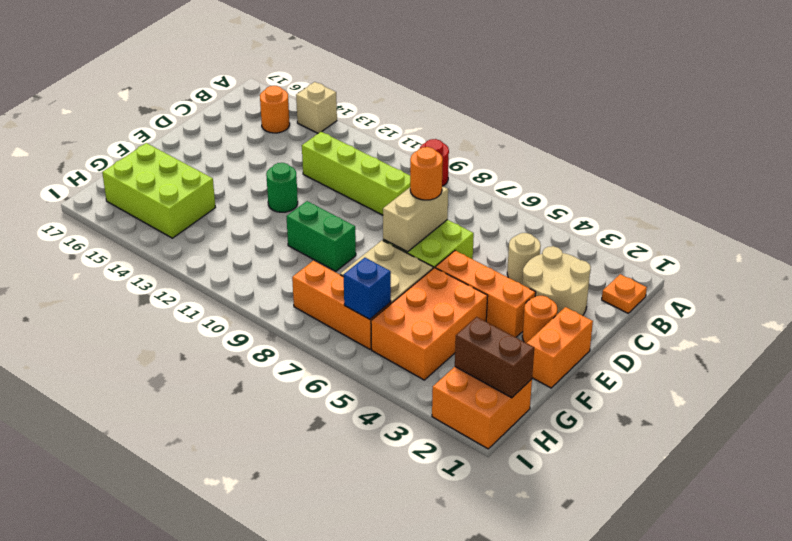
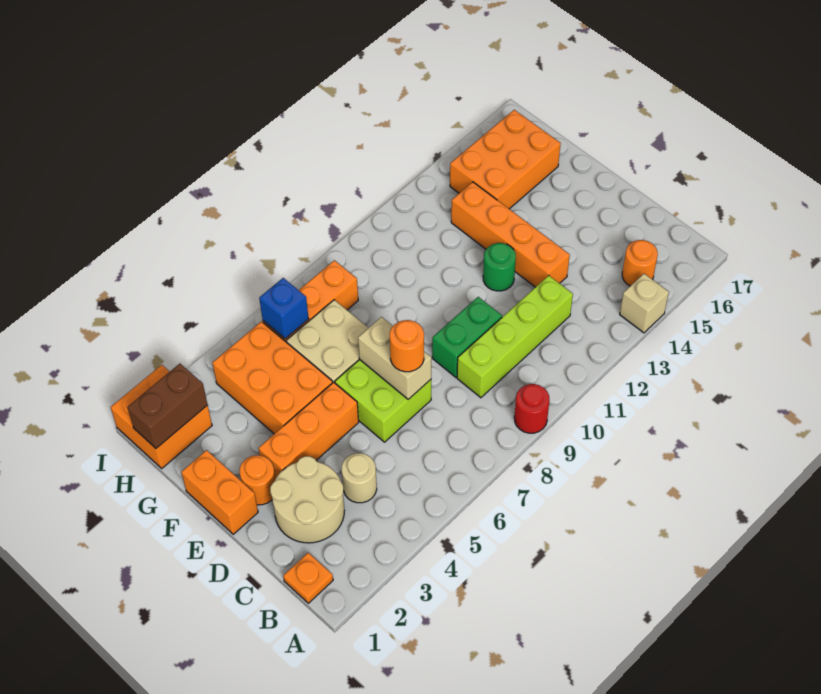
none -> orange brick D13:G13 level 1
green brick F9:F10 level 1 -> green brick D9:D10 level 1
lime brick G14:H16 level 1 -> orange brick G14:H16 level 1

